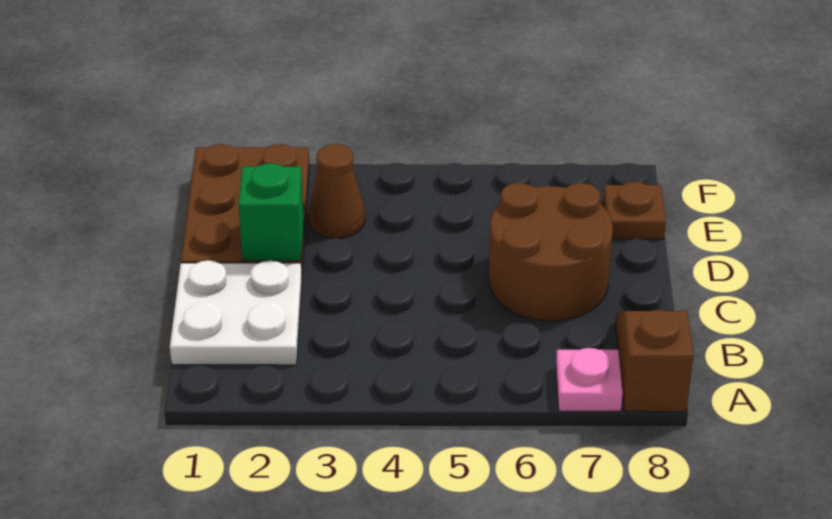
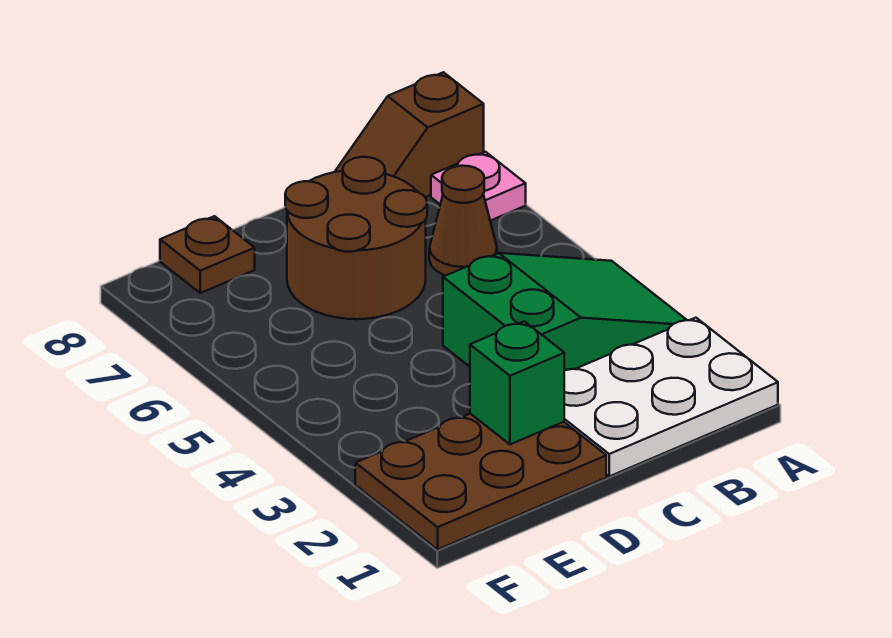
none -> green slope A3:C4 level 1 top C
white plate B1:C2 level 1 -> white plate A1:C2 level 1
brown cone E3 level 1 -> brown cone B6 level 1

